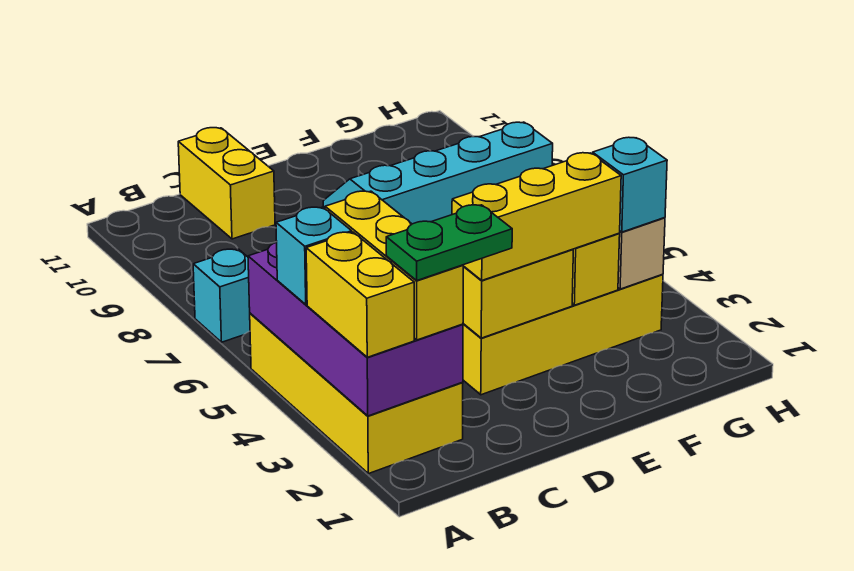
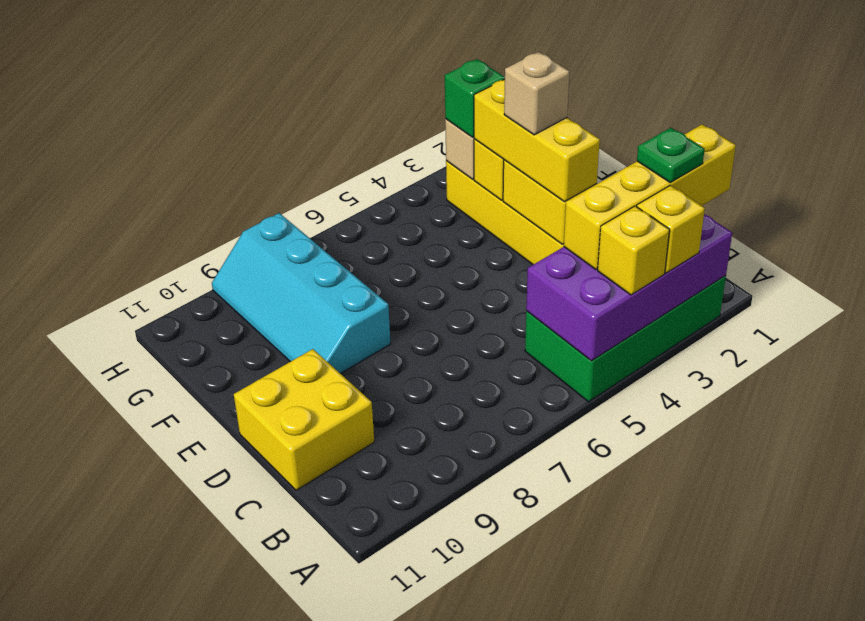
yellow brick A2:B5 level 1 -> green brick A2:B5 level 1
yellow brick A2:A3 level 3 -> yellow brick A3 level 3
cyan brick A4 level 3 -> yellow brick A4 level 3
cyan brick A7 level 1 -> none
yellow brick B2:B4 level 3 -> yellow brick B1:B4 level 3
green plate B2:C2 level 4 -> green plate B2 level 4
yellow brick C10:C11 level 1 -> yellow brick C10:D11 level 1
none -> tan brick E3 level 4
cyan brick G3 level 3 -> green brick G3 level 3

